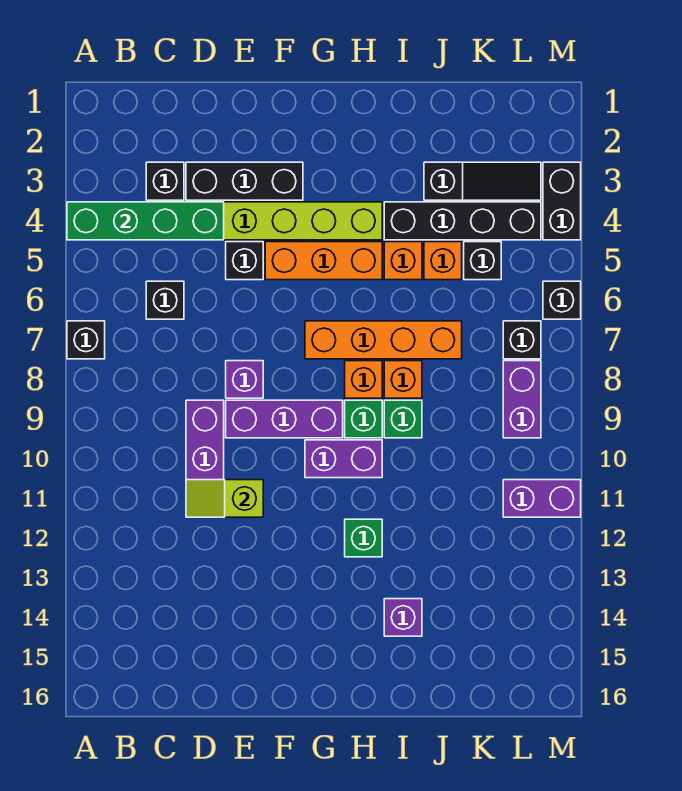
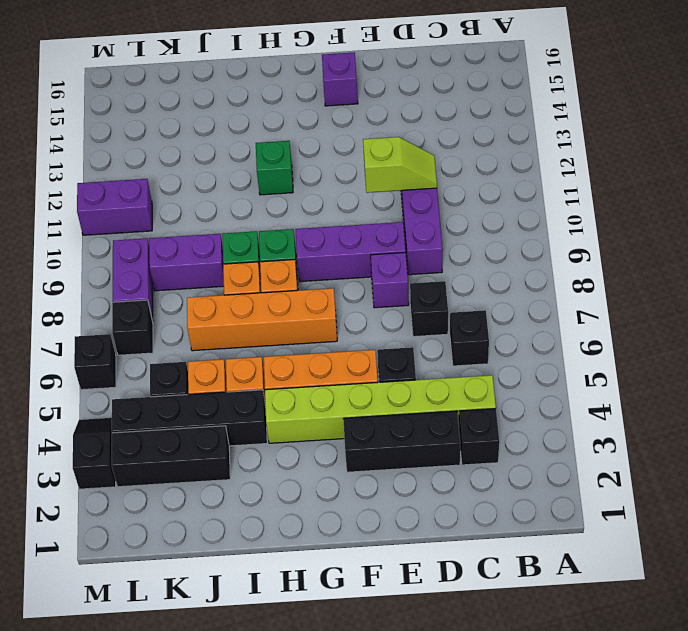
green brick A4:D4 level 2 -> none
black brick A7 level 1 -> black brick D7 level 1
purple brick G10:H10 level 1 -> purple brick J9:K9 level 1
purple brick I14 level 1 -> purple brick F15 level 1
black slope J3:L3 level 1 top J -> black brick J3:L3 level 1
black brick M3:M4 level 1 -> black slope M3:M4 level 1 top 3

